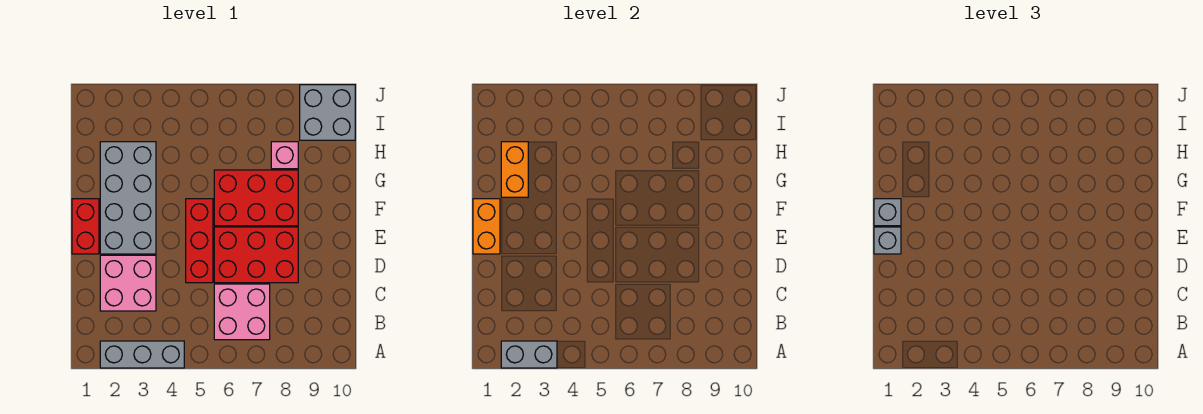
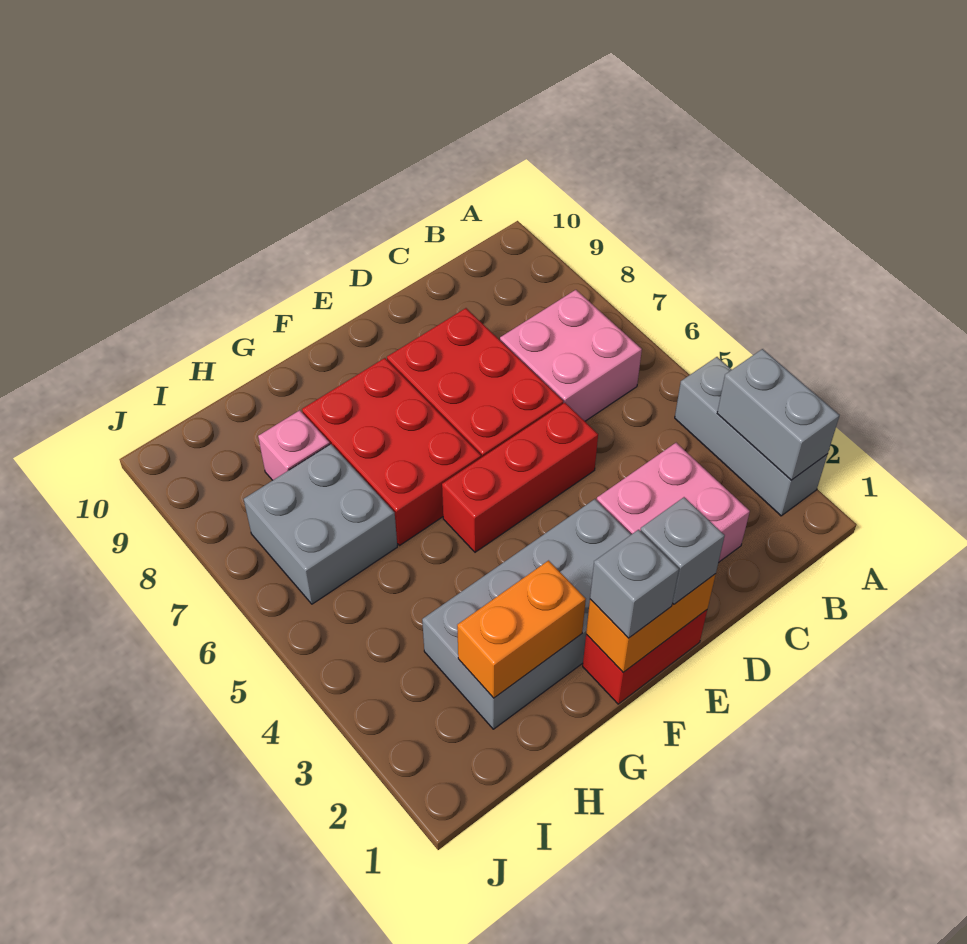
grey brick I9:J10 level 1 -> grey brick H6:I7 level 1

